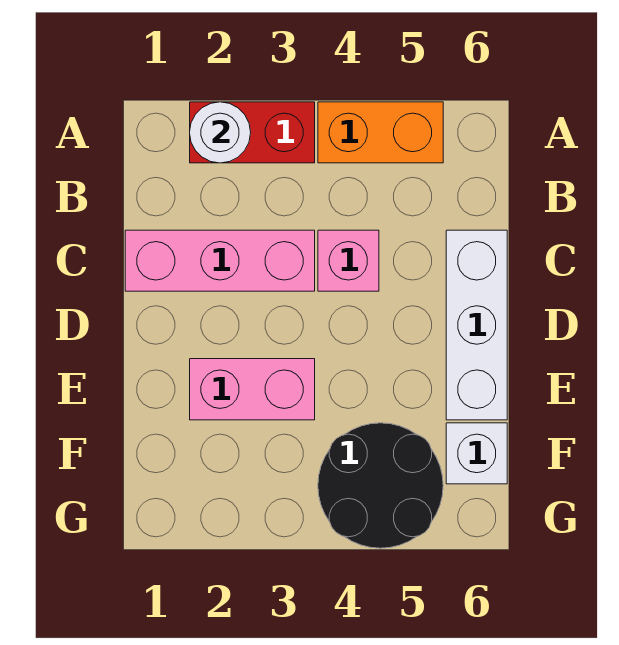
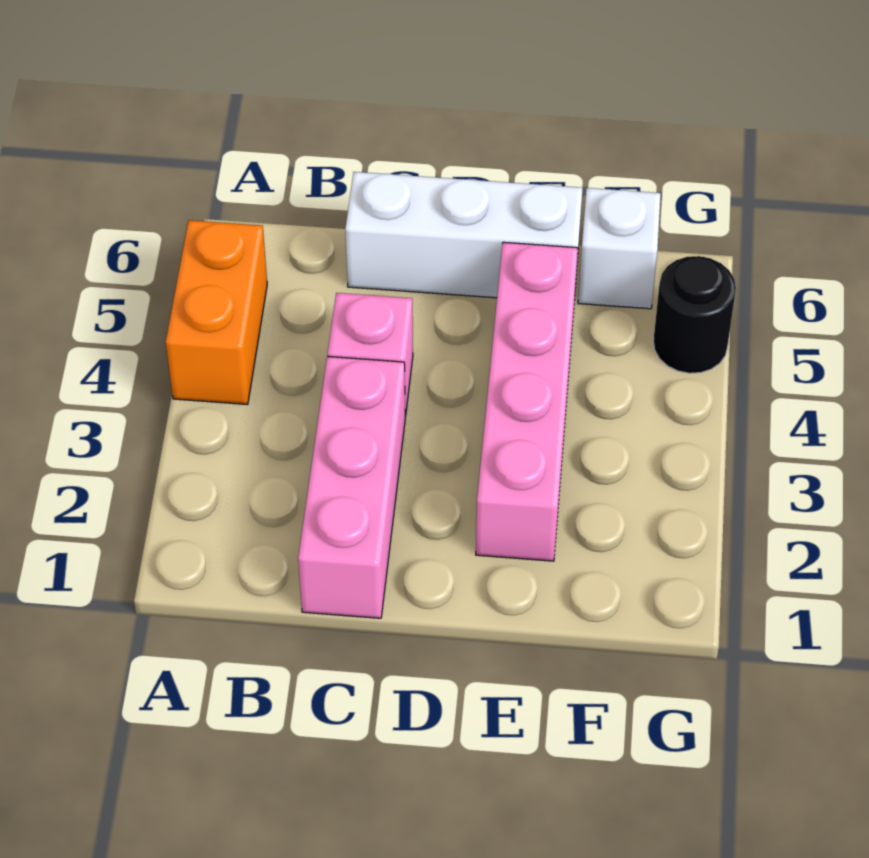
red brick A2:A3 level 1 -> none
white round brick A2 level 2 -> none
pink brick E2:E3 level 1 -> pink brick E2:E5 level 1
black round brick F4:G5 level 1 -> black round brick G5 level 1

